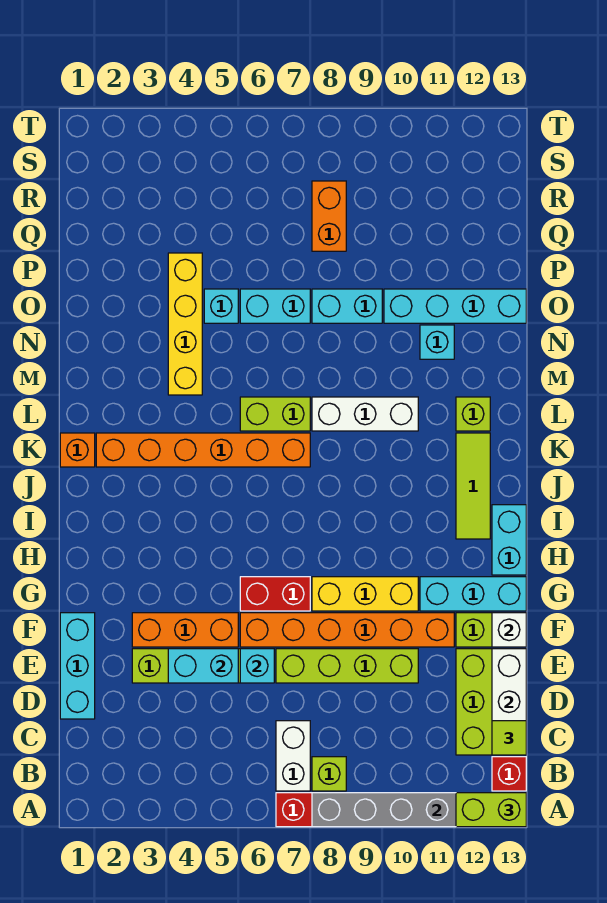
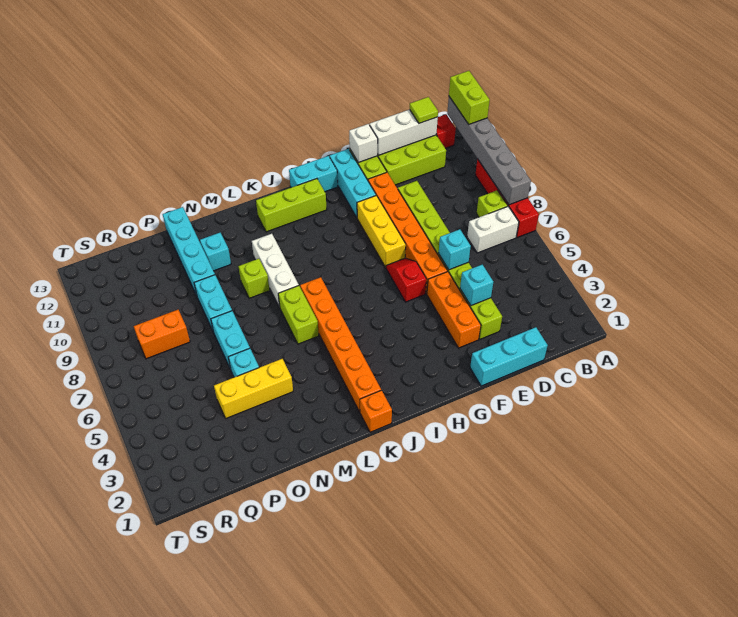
cyan brick E4:E5 level 2 -> cyan brick E4 level 2
red brick G6:G7 level 1 -> red slope G6:G7 level 1 top 6
lime tile I12:K12 level 1 -> lime brick I12:K12 level 1
lime brick L12 level 1 -> lime brick M9 level 1
yellow brick M4:P4 level 1 -> yellow brick N4:P4 level 1

